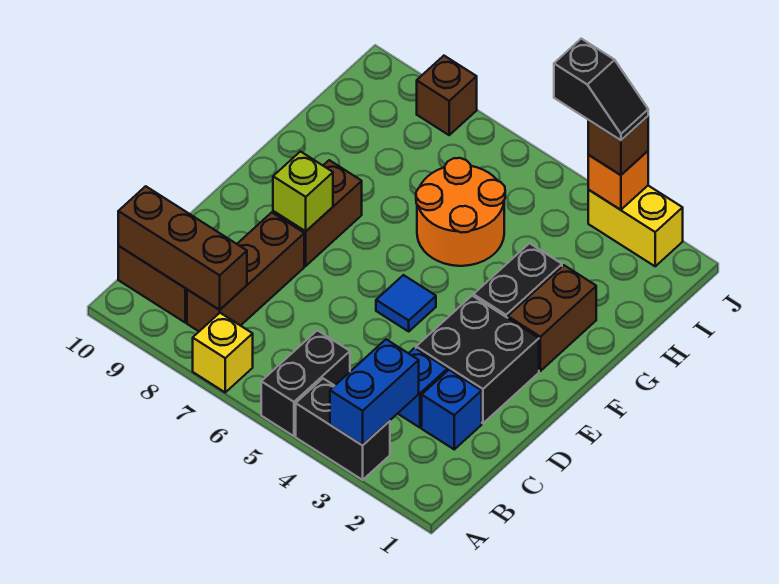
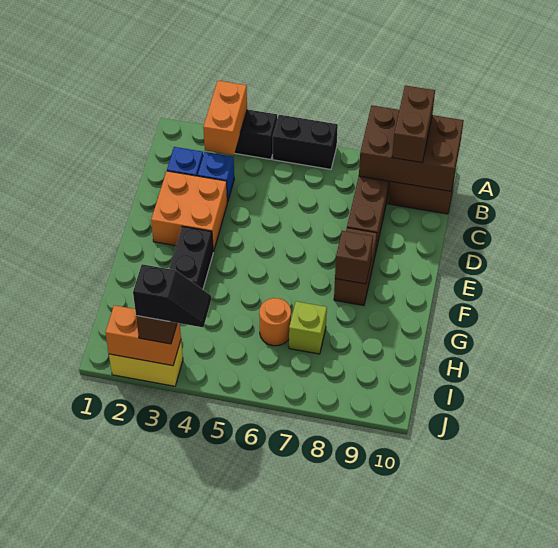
blue brick A3:B3 level 2 -> orange brick A3:B3 level 2
black brick A5:B5 level 1 -> black brick A5:A6 level 1
yellow brick A7 level 1 -> none
brown brick B8:B10 level 2 -> brown brick A8:B10 level 2
black brick D2:E3 level 1 -> orange brick D2:E3 level 1
blue tile E5 level 1 -> none
lime brick E8 level 2 -> lime brick H7 level 1
brown brick F2:G2 level 1 -> brown brick A9:B9 level 3
orange round brick G5:H6 level 1 -> orange round brick H6 level 1
orange brick J3 level 2 -> orange brick J2:J3 level 2
black slope J3:J4 level 4 top 4 -> black slope J3:J4 level 4 top 3
brown brick J8 level 1 -> brown brick F8 level 2

